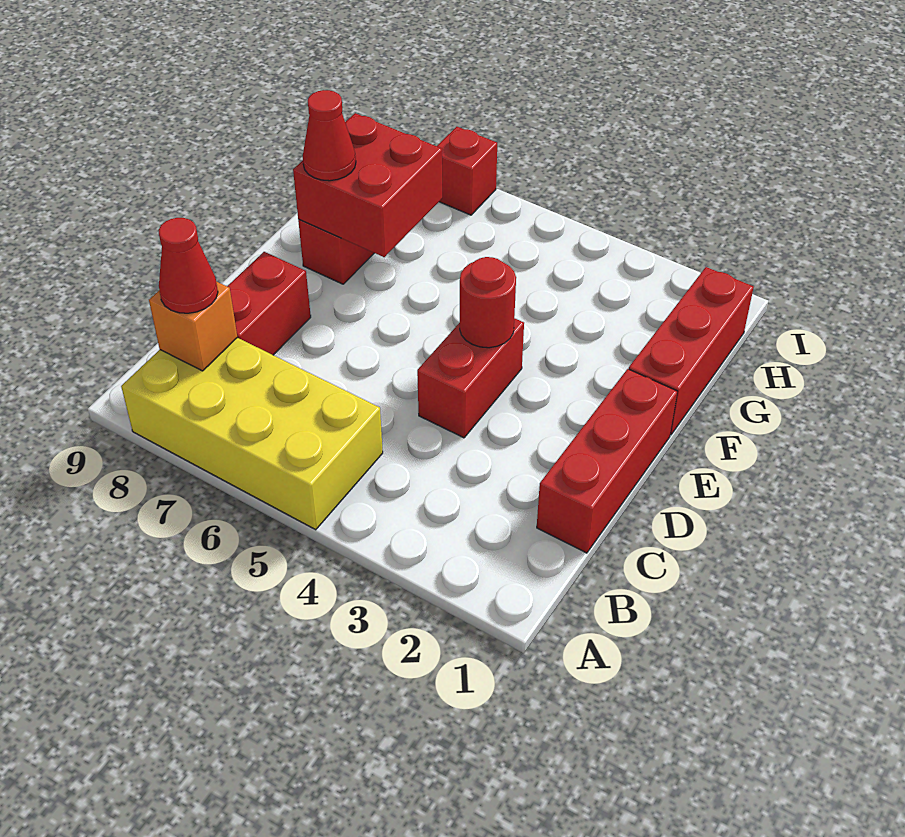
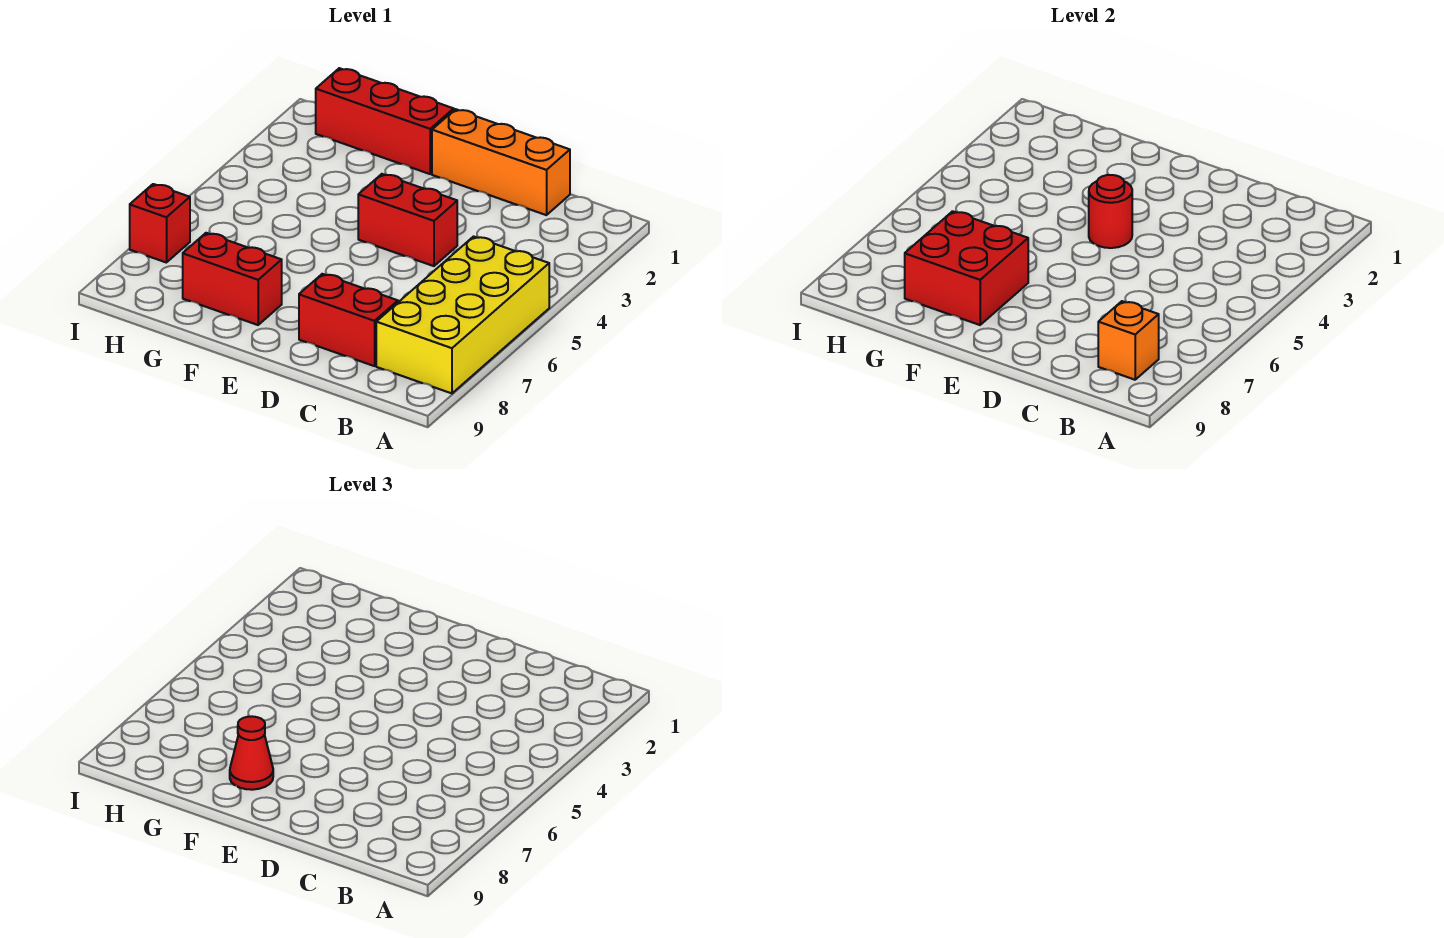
red cone B8 level 3 -> none
red brick C1:E1 level 1 -> orange brick C1:E1 level 1

